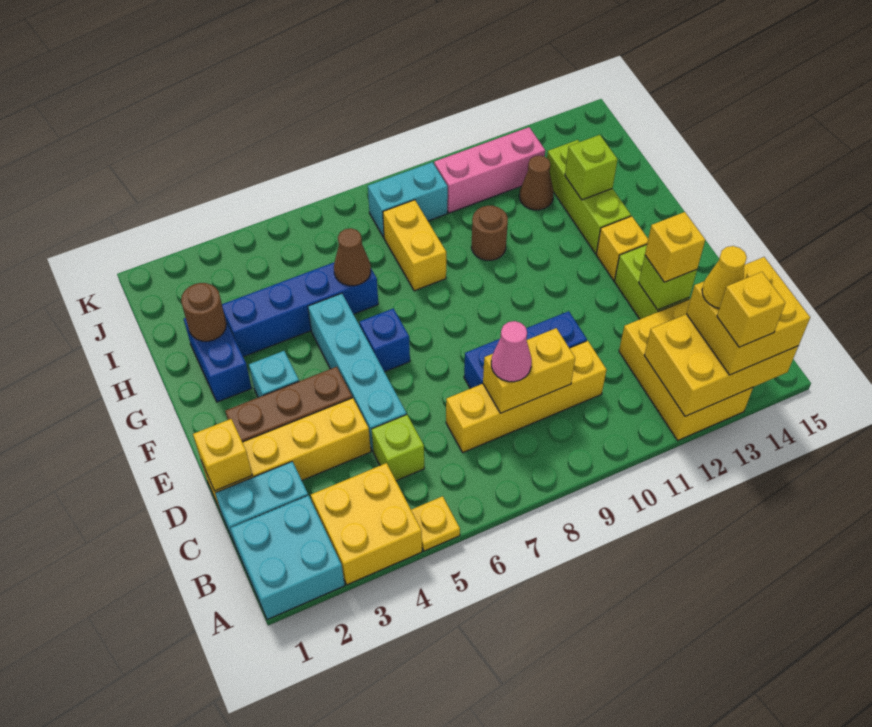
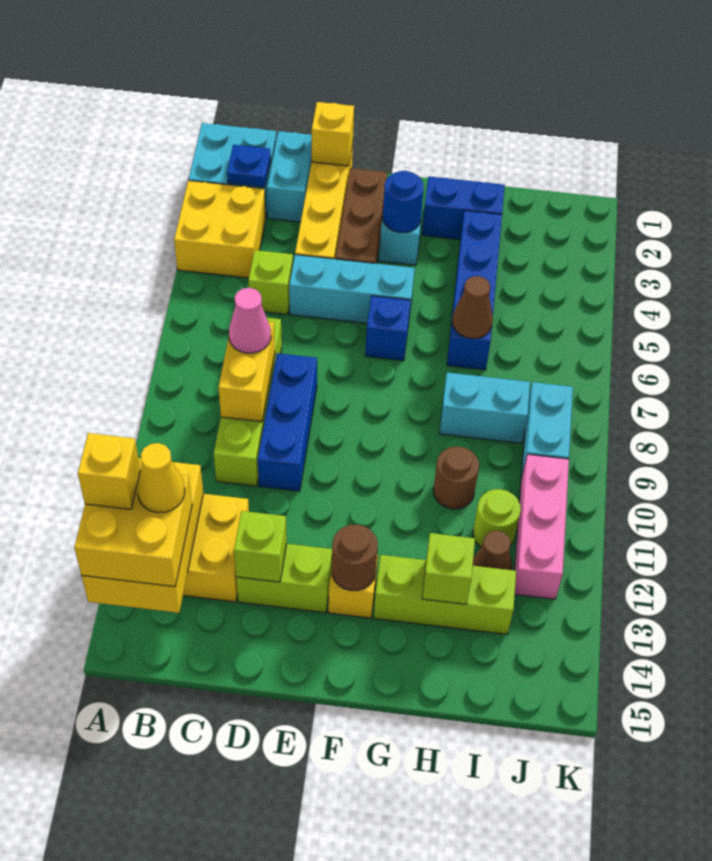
yellow plate A5 level 1 -> none
none -> blue plate B2 level 2
yellow brick C7:C10 level 1 -> lime brick C7:C10 level 1
cyan brick D5:G5 level 1 -> cyan brick D5:F5 level 1
yellow brick D13 level 3 -> none
none -> blue round brick F3 level 2
brown round brick H2 level 2 -> brown round brick F13 level 2
yellow brick H8:I8 level 1 -> cyan brick H8:I8 level 1
none -> lime round brick I11 level 1

